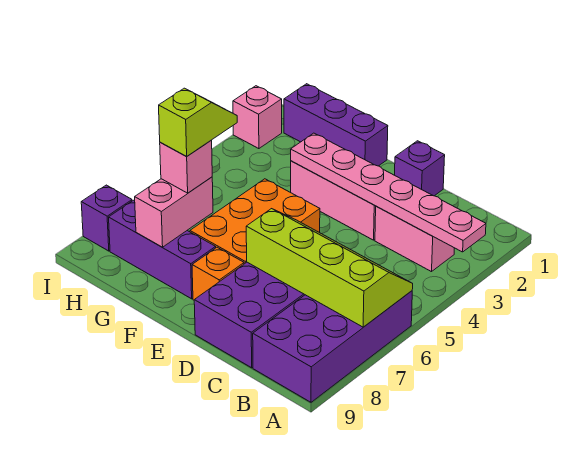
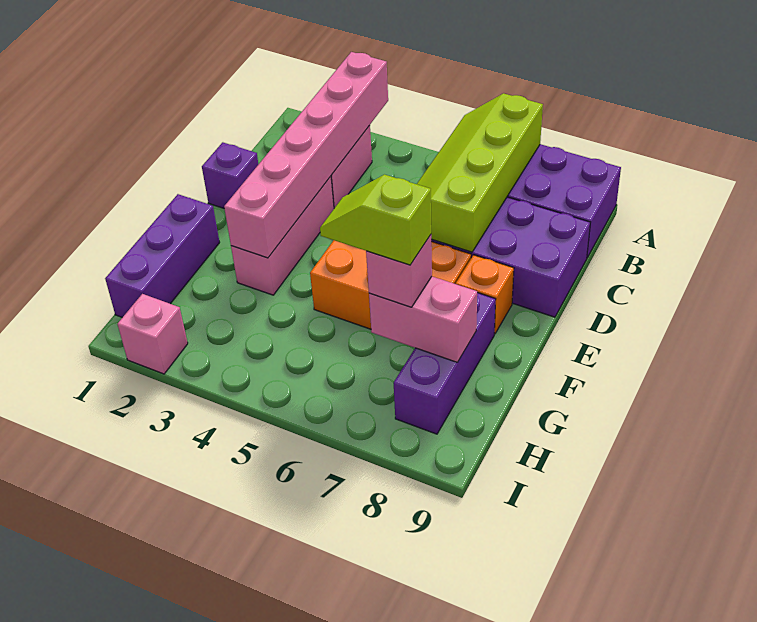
pink plate A3:F3 level 2 -> pink brick A3:F3 level 2
purple brick I8 level 1 -> none

